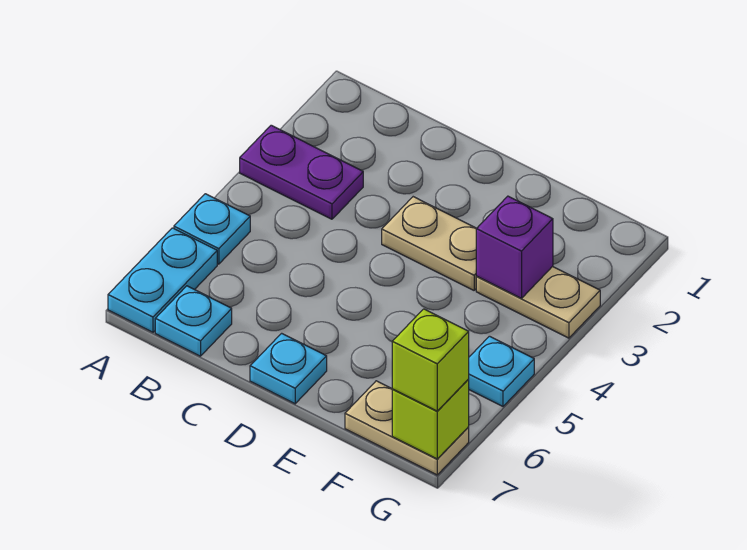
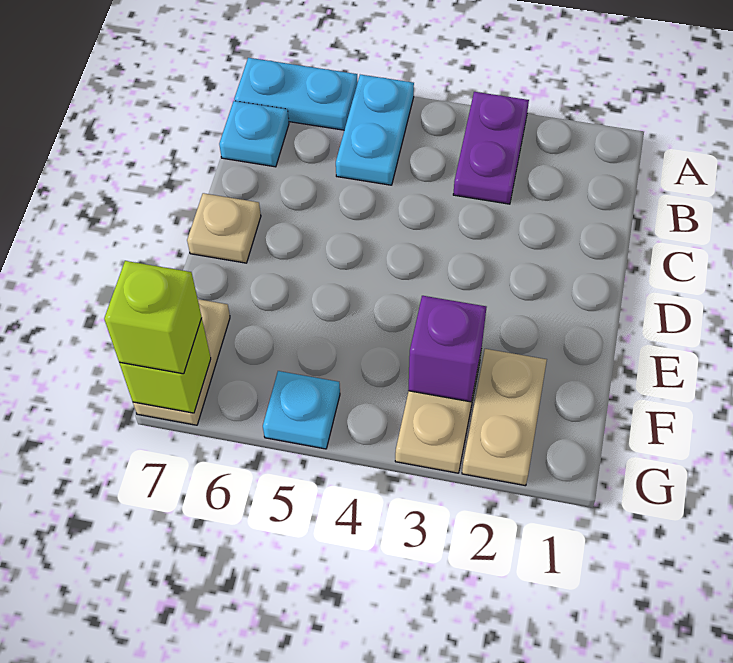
cyan plate A5 level 1 -> cyan plate A5:B5 level 1
tan plate D3:E3 level 1 -> tan plate F2:G2 level 1
cyan plate D7 level 1 -> tan plate D7 level 1

